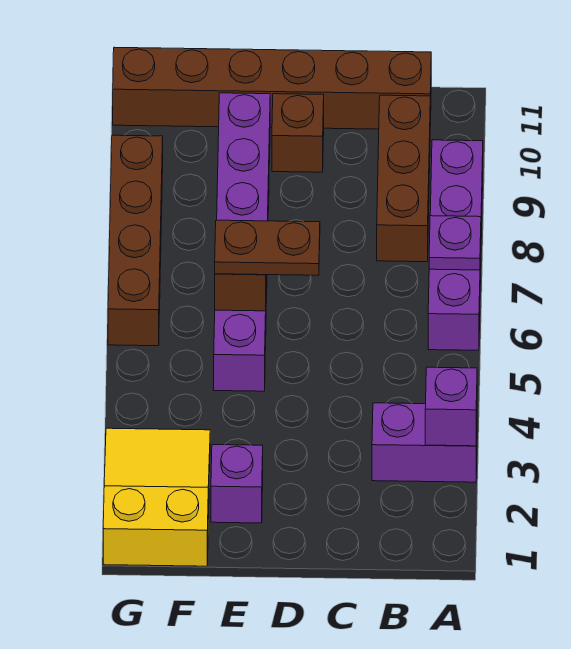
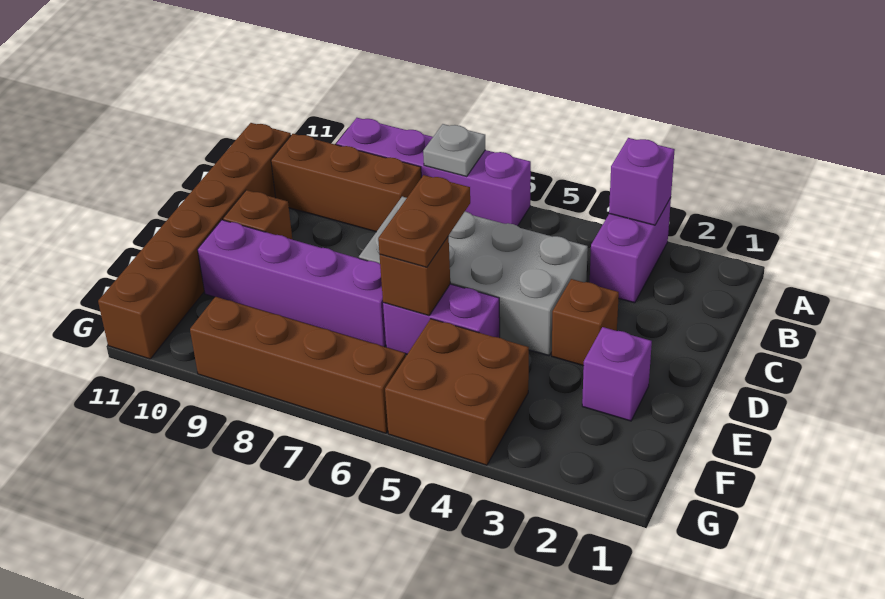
purple plate A7 level 2 -> grey plate A7 level 2
none -> grey brick C4:D7 level 1
none -> brown brick D3 level 1
yellow slope F1:G3 level 1 top 1 -> none
none -> brown brick F4:G5 level 1

